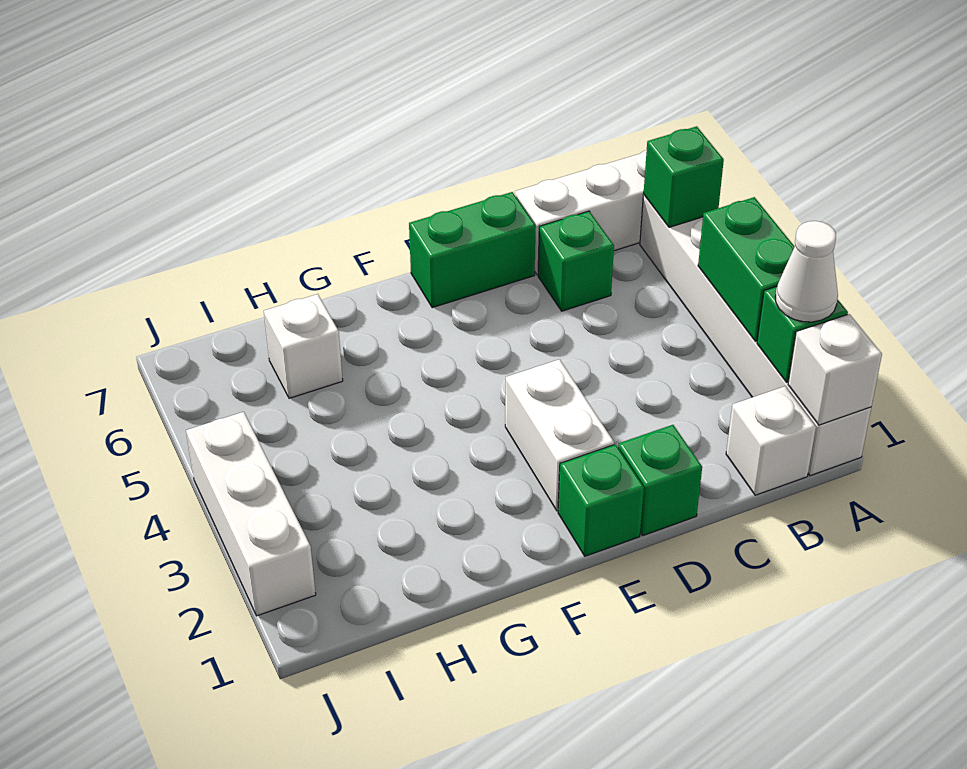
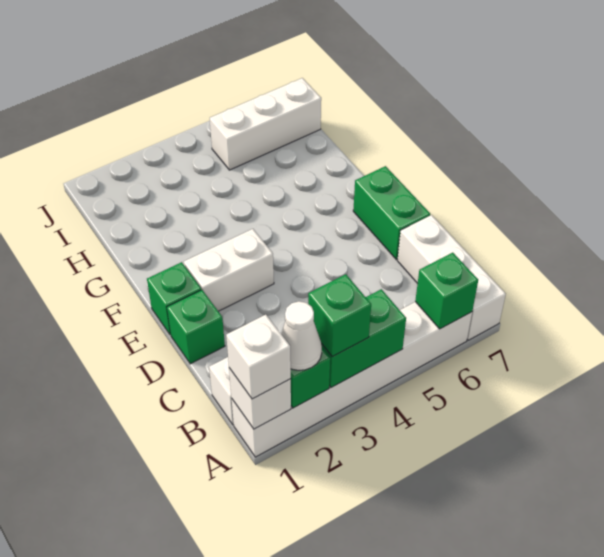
green brick C6 level 1 -> green brick A3 level 3
white brick H6 level 1 -> white brick A1 level 3
white brick J2:J4 level 1 -> white brick I5:I7 level 1

